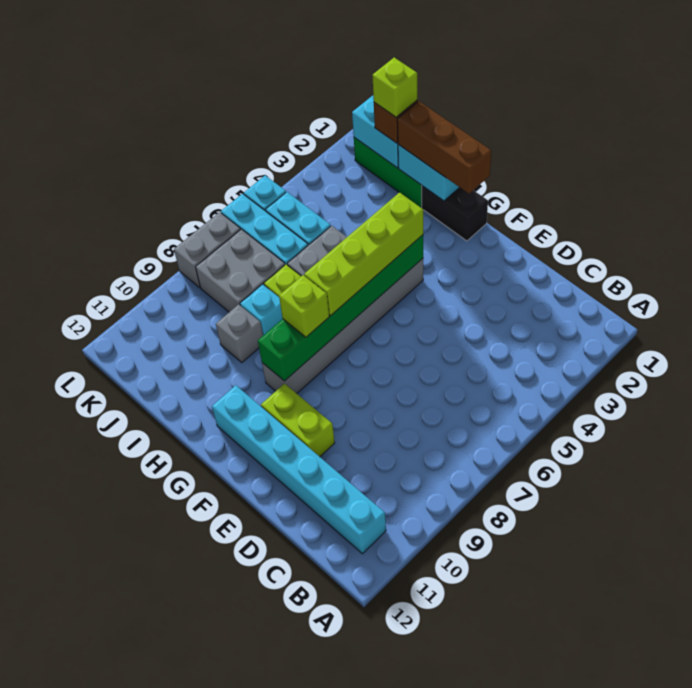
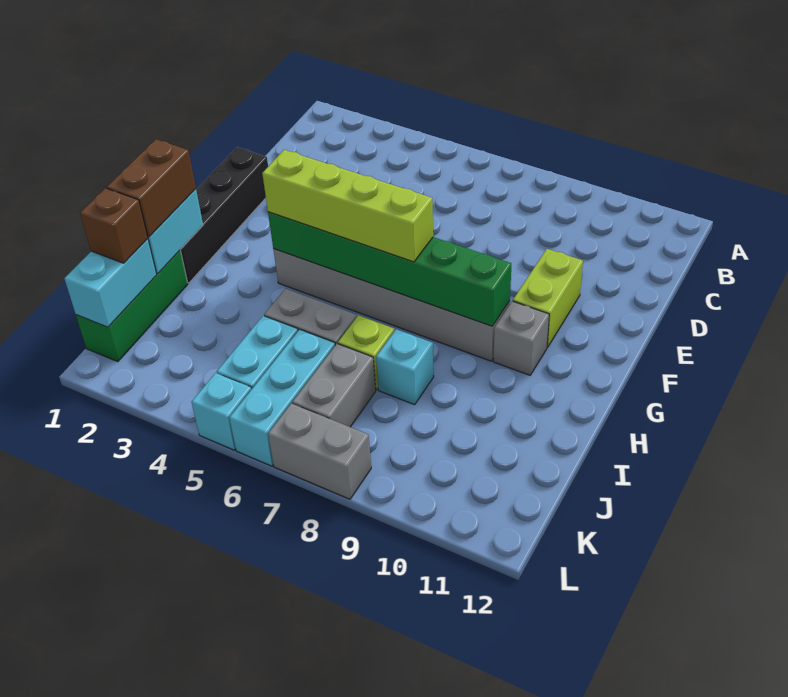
cyan brick B11:G11 level 1 -> none
black brick G1:H1 level 1 -> black brick E1:H1 level 1
brown brick G1:I1 level 3 -> brown brick H1:I1 level 3
lime brick G8 level 3 -> none
grey brick I9 level 1 -> grey brick G10 level 1
lime brick J1 level 4 -> none
grey brick J7:K8 level 1 -> grey brick J7:K7 level 1

